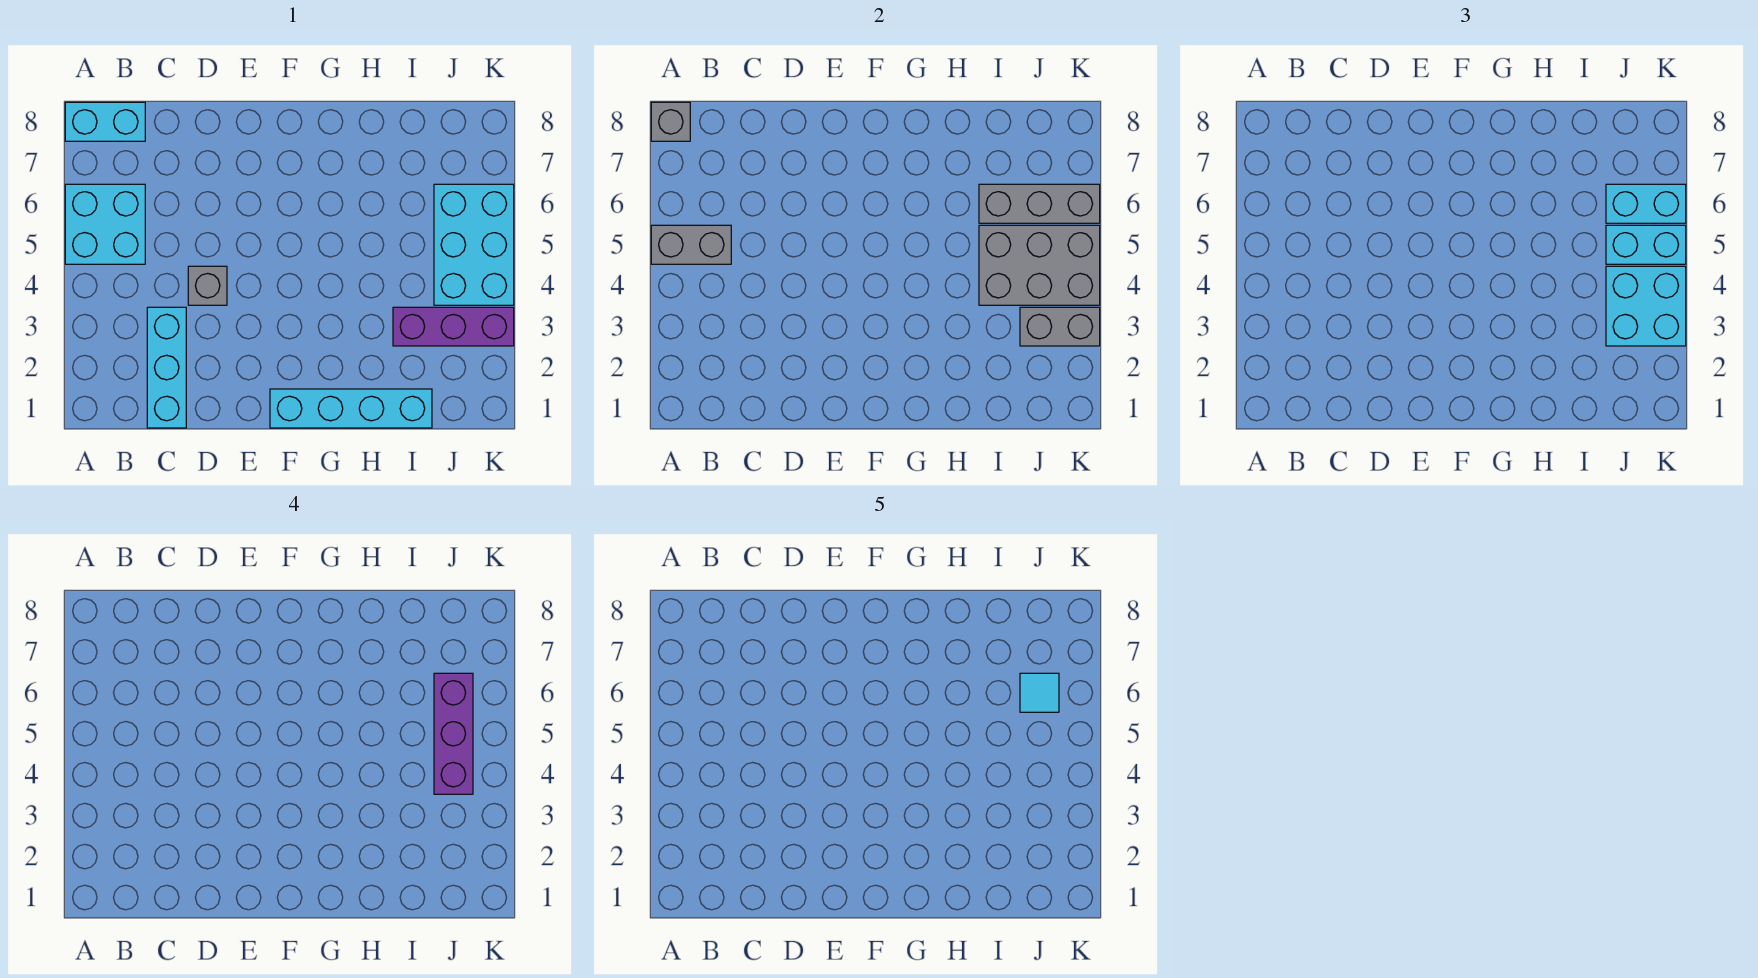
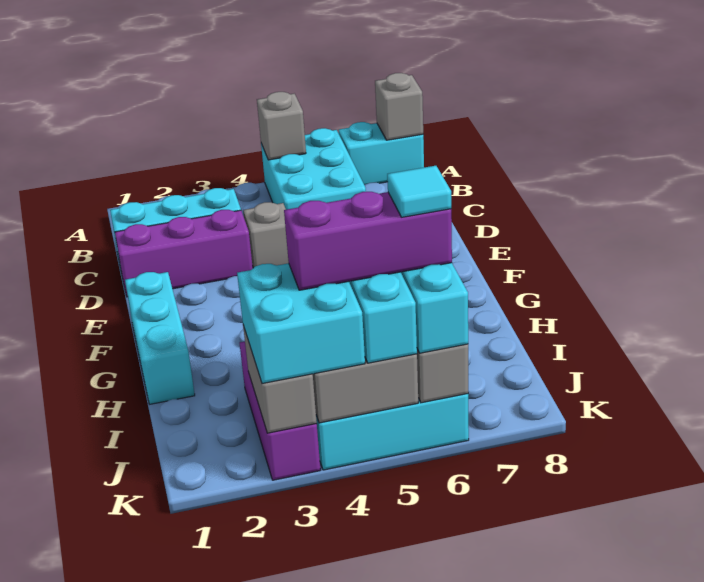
cyan brick A5:B6 level 1 -> cyan brick A5:C6 level 1
grey brick A5:B5 level 2 -> grey brick A5 level 2
cyan brick A8:B8 level 1 -> cyan brick A7:A8 level 1
none -> purple brick D1:D3 level 1
cyan brick F1:I1 level 1 -> cyan brick F1:H1 level 1

